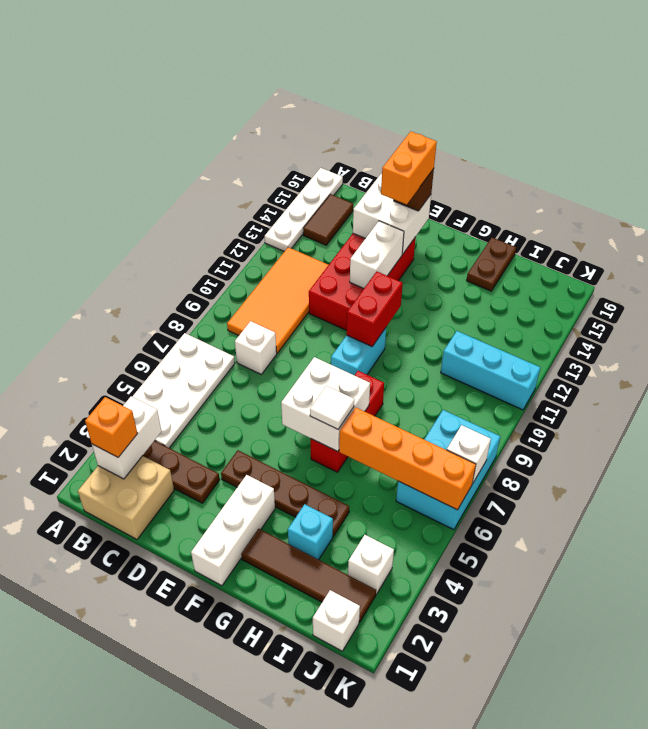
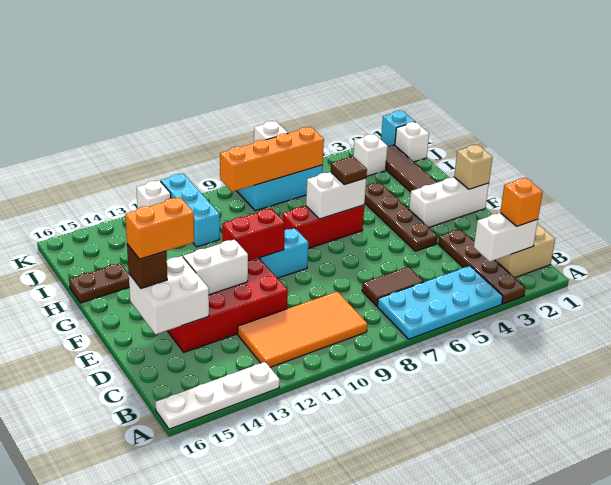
white plate A4:B7 level 1 -> cyan plate A4:B7 level 1
brown tile B14:B15 level 1 -> brown tile C6:C7 level 1
white brick C8 level 1 -> white brick K12 level 1
none -> tan brick F1 level 2
white brick F6:G7 level 2 -> white brick G6:G7 level 2
white tile G6 level 3 -> brown tile G6 level 3
cyan brick H3 level 1 -> cyan brick K1 level 1
orange brick H6:K6 level 2 -> orange brick J6:J9 level 2

